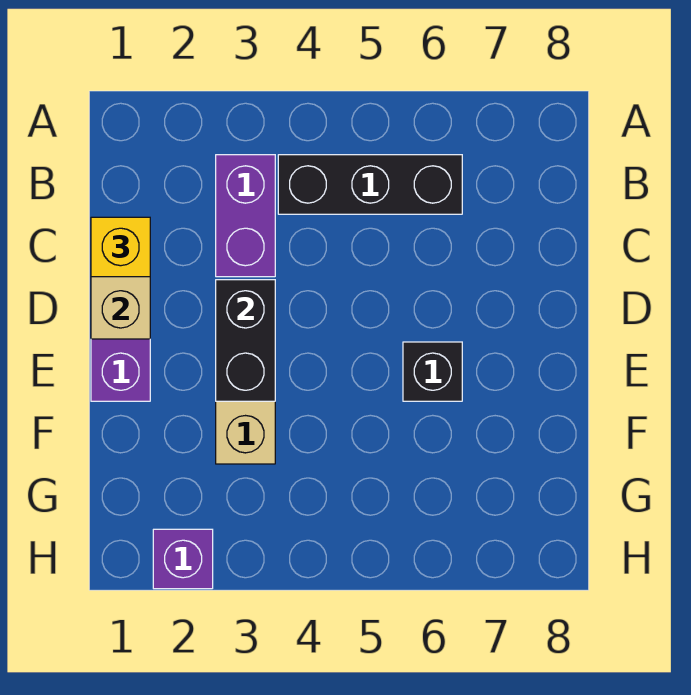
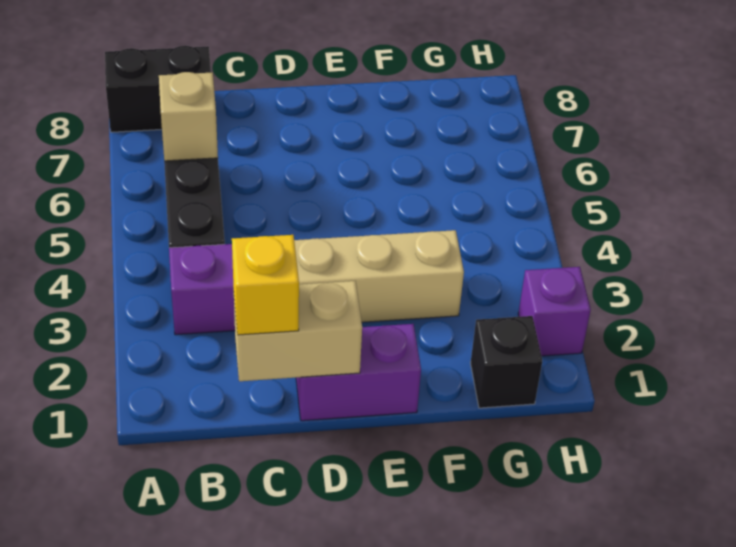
none -> tan brick B6 level 2
black brick D3:E3 level 2 -> black brick A8:B8 level 1
black brick E6 level 1 -> black brick G1 level 1

